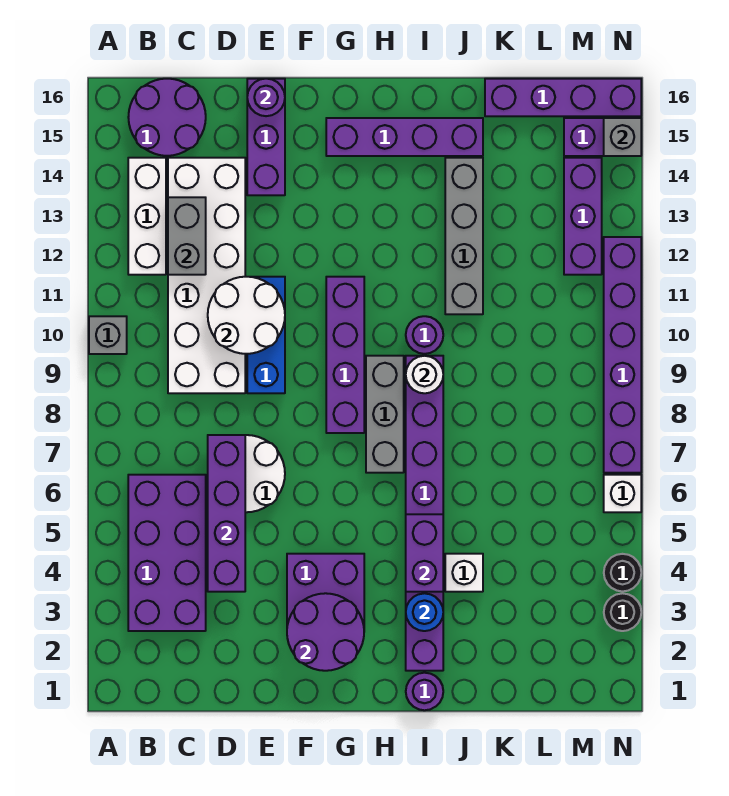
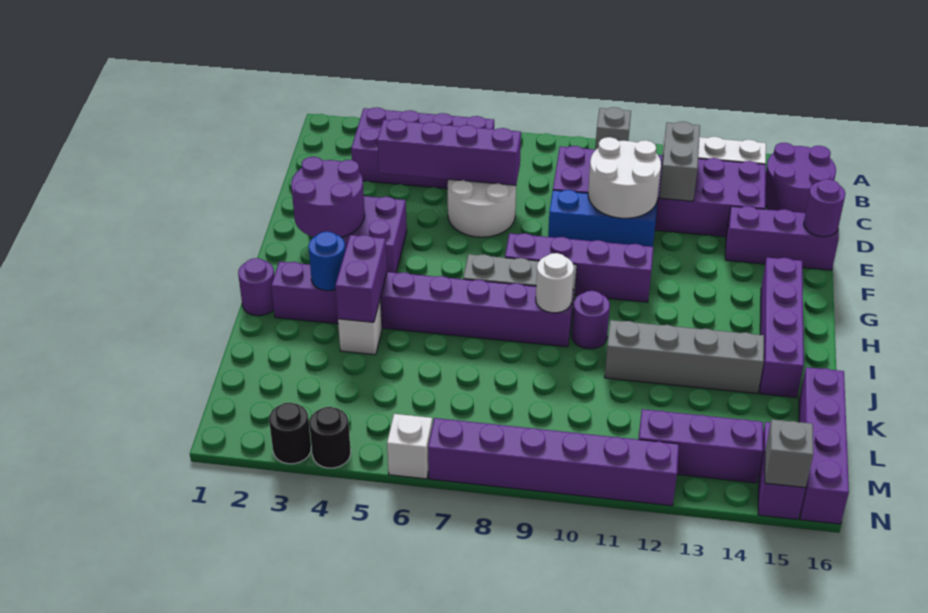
white brick C9:D14 level 1 -> purple brick C9:D14 level 1
grey brick C12:C13 level 2 -> grey brick C12:D12 level 2
purple brick I4:I5 level 2 -> purple brick I4:J4 level 2

